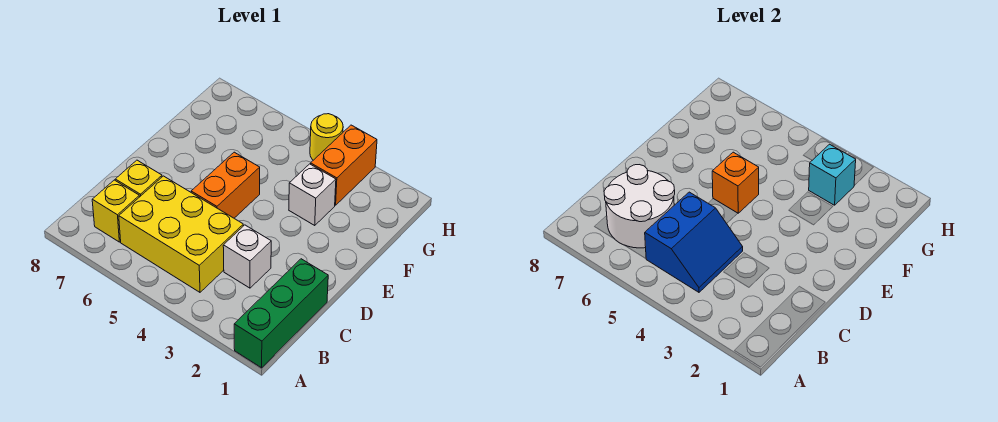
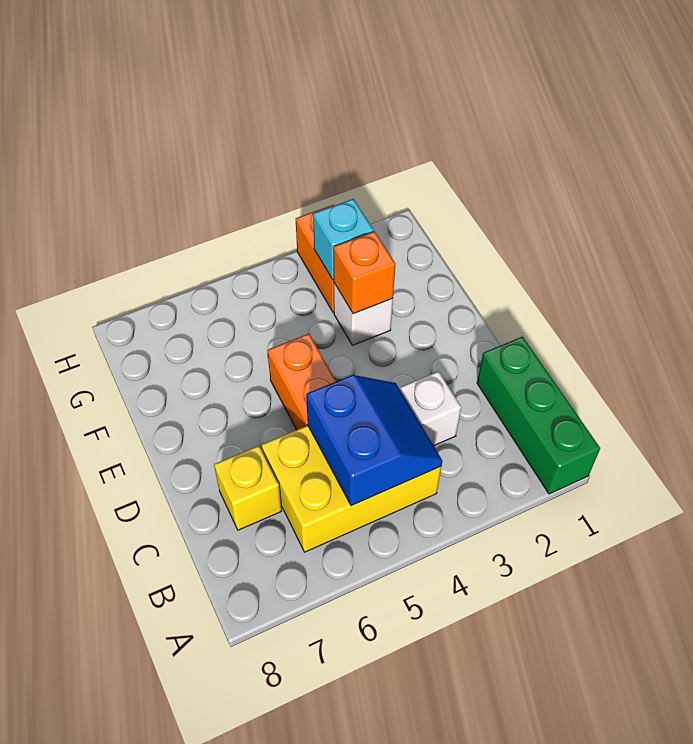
white round brick B6:C7 level 2 -> none
yellow brick B7 level 1 -> none
orange brick E5 level 2 -> orange brick F3 level 2
yellow round brick H4 level 1 -> none

